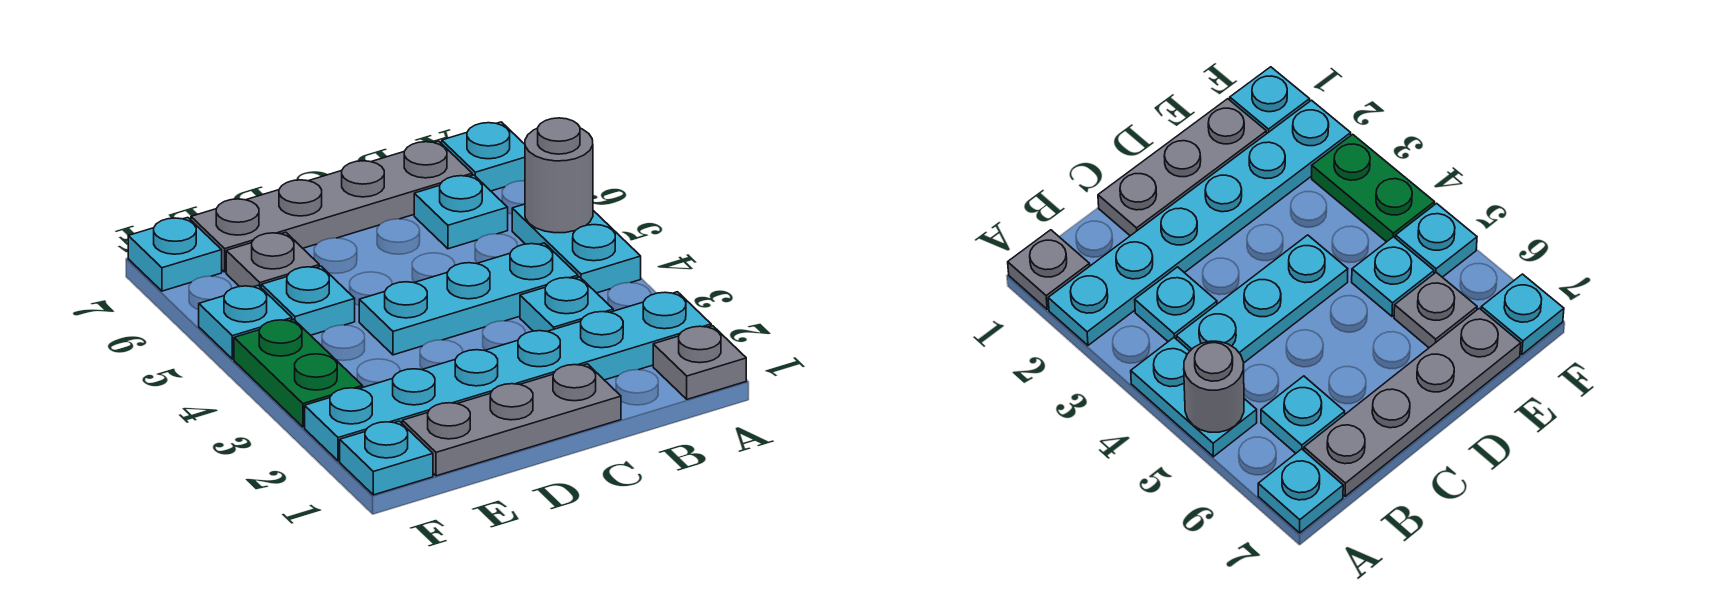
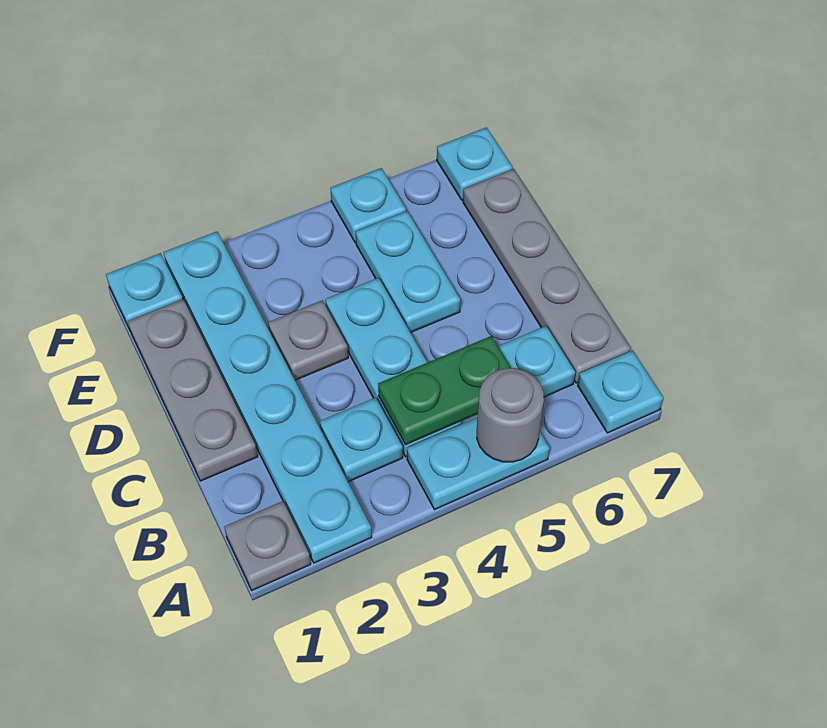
cyan plate E5 level 1 -> cyan plate D5:E5 level 1
grey plate E6 level 1 -> grey plate D3 level 1
green plate F3:F4 level 1 -> green plate B4:B5 level 2

